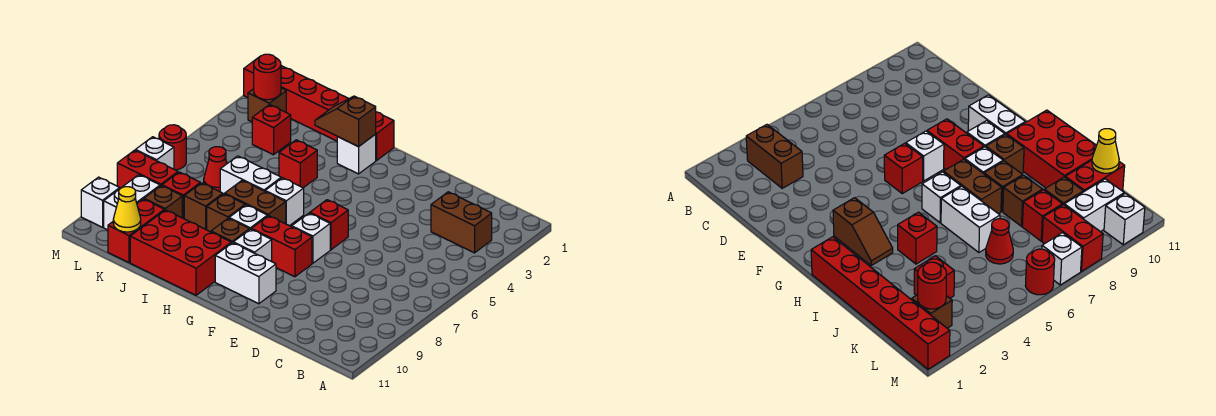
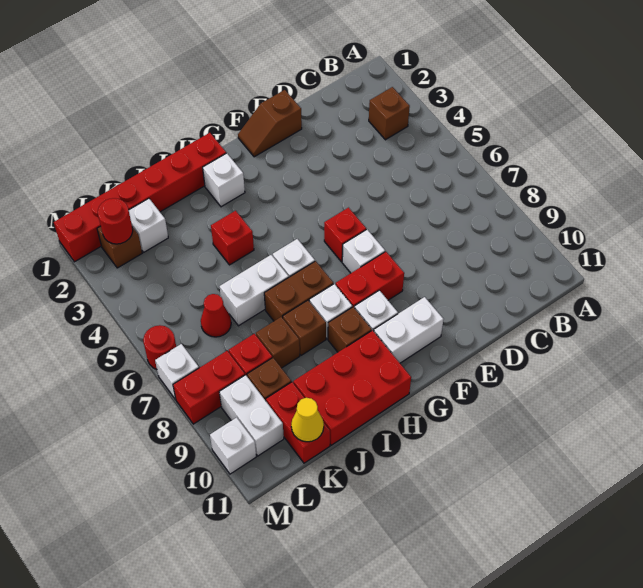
brown brick B3:C3 level 1 -> brown brick B3 level 1
brown slope H2:I2 level 2 top H -> brown slope E1:F1 level 1 top E
none -> white brick K2 level 1
red brick K3 level 1 -> none

